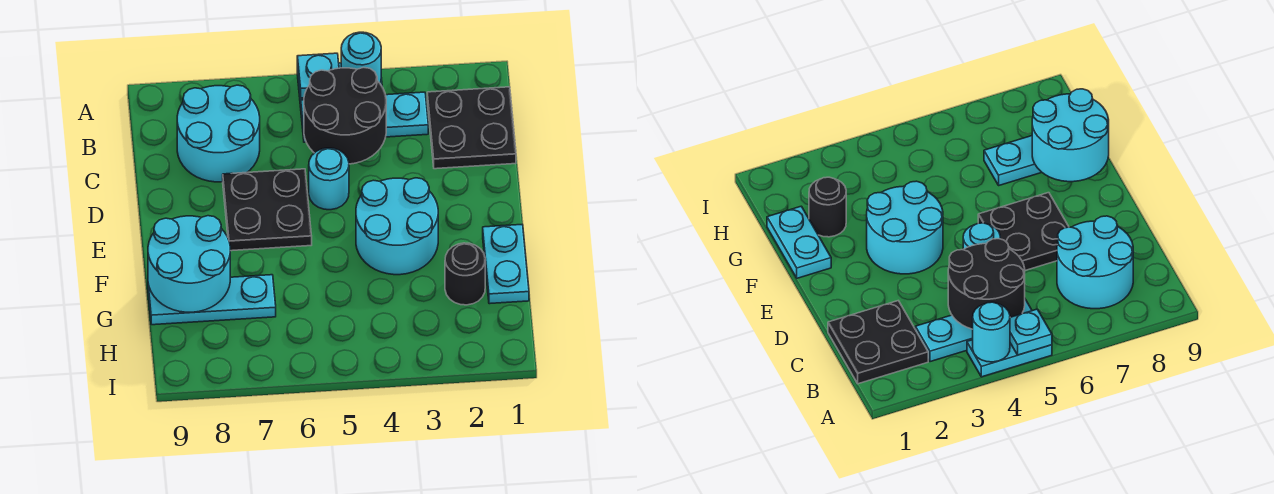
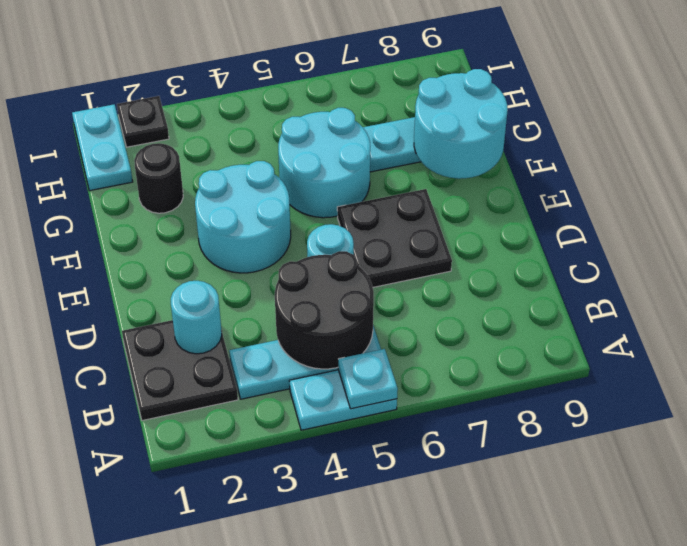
cyan round brick A4 level 2 -> cyan round brick C2 level 2
cyan round brick B7:C8 level 1 -> cyan round brick F5:G6 level 1
cyan plate F1:G1 level 1 -> cyan plate H1:I1 level 1
none -> black plate I2 level 1

